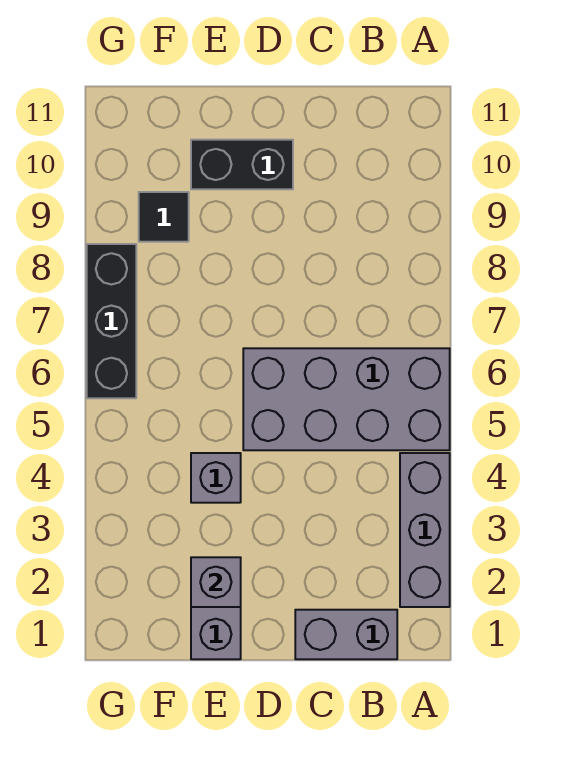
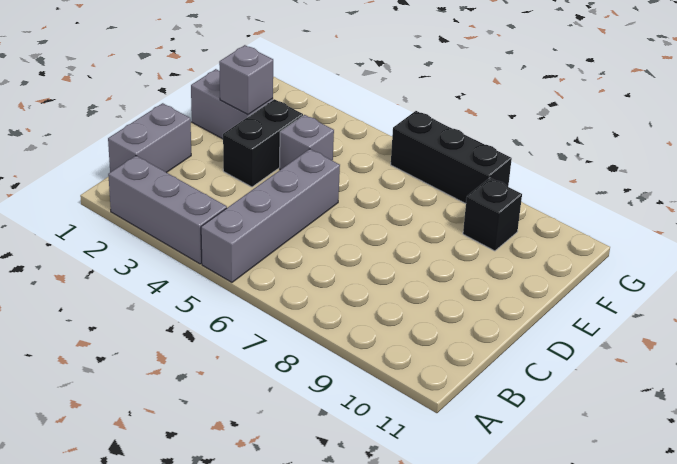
grey brick A5:D6 level 1 -> grey brick A5:D5 level 1
black brick D10:E10 level 1 -> black brick D3:E3 level 1
black tile F9 level 1 -> black brick F9 level 1

